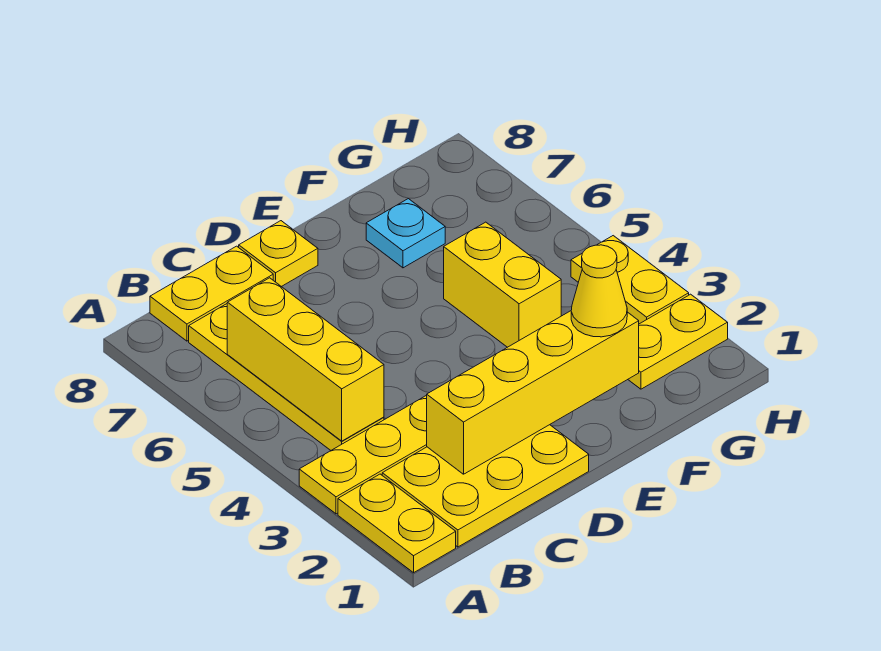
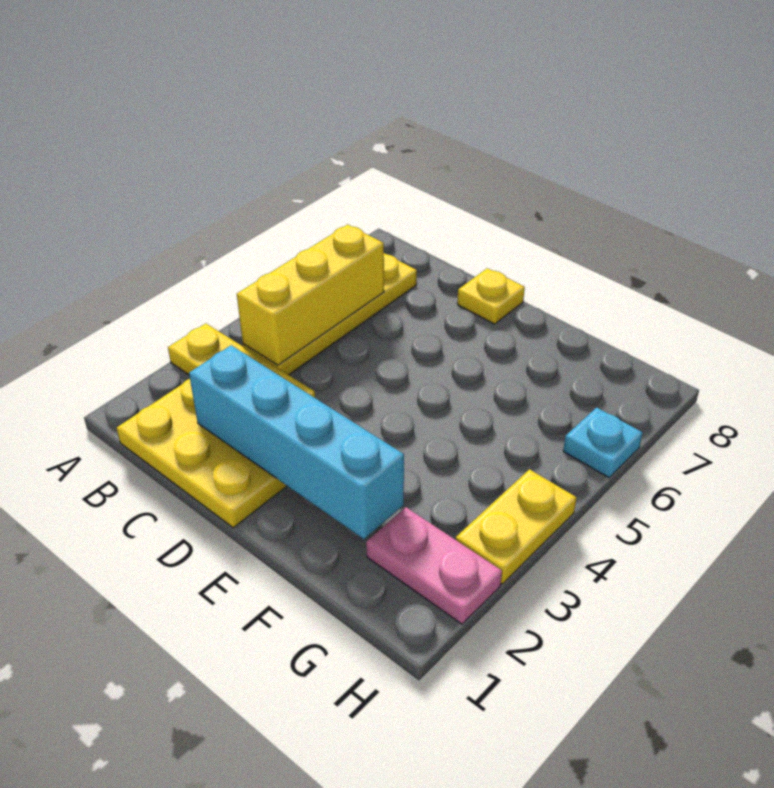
yellow plate A1:A2 level 1 -> none
yellow plate B8:C8 level 1 -> none
yellow brick C2:F2 level 2 -> cyan brick C2:F2 level 2
yellow cone F2 level 3 -> none
yellow brick F4:F5 level 1 -> none
cyan plate F7 level 1 -> cyan plate H6 level 1
yellow plate G2:H2 level 1 -> pink plate G2:H2 level 1

